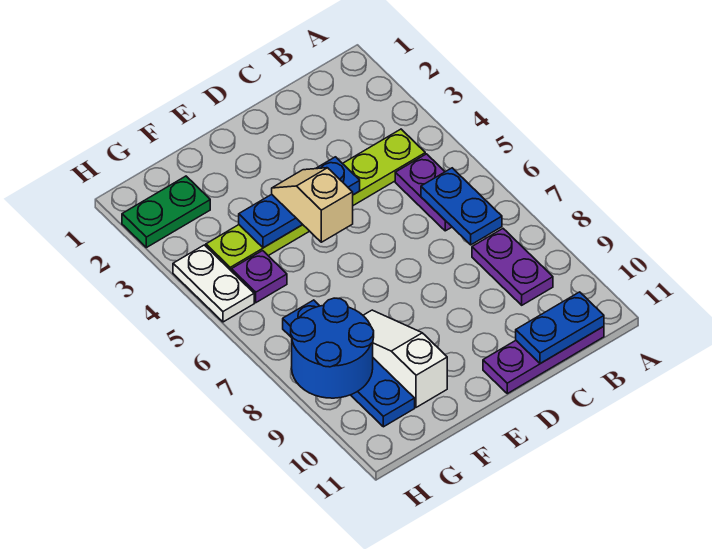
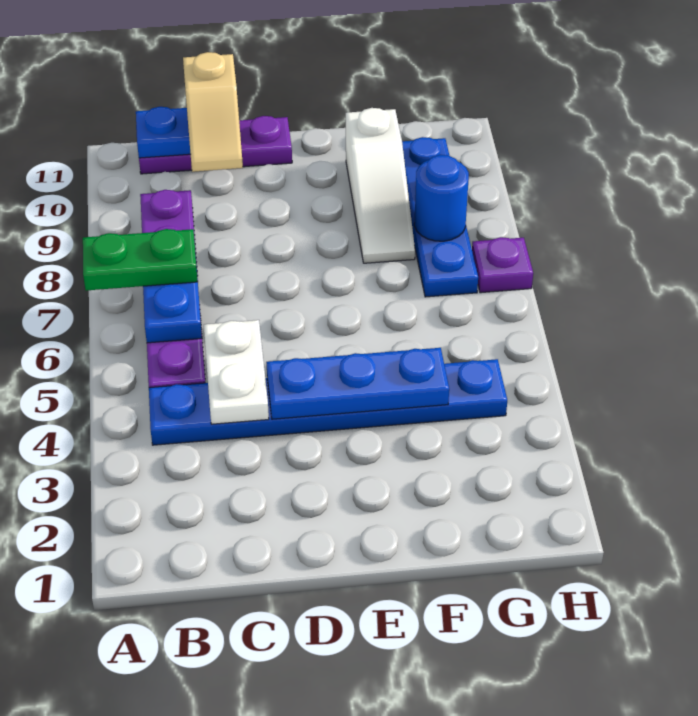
lime plate B4:G4 level 1 -> blue plate B4:G4 level 1
tan slope E4:E5 level 3 top 5 -> tan slope C10:C11 level 3 top 11
green plate G2:H2 level 1 -> green plate A7:B7 level 3
purple plate G5 level 1 -> purple plate H7 level 1
blue round brick G8:H9 level 2 -> blue round brick G8 level 2
white plate H4:H5 level 1 -> white plate C4:C5 level 2

